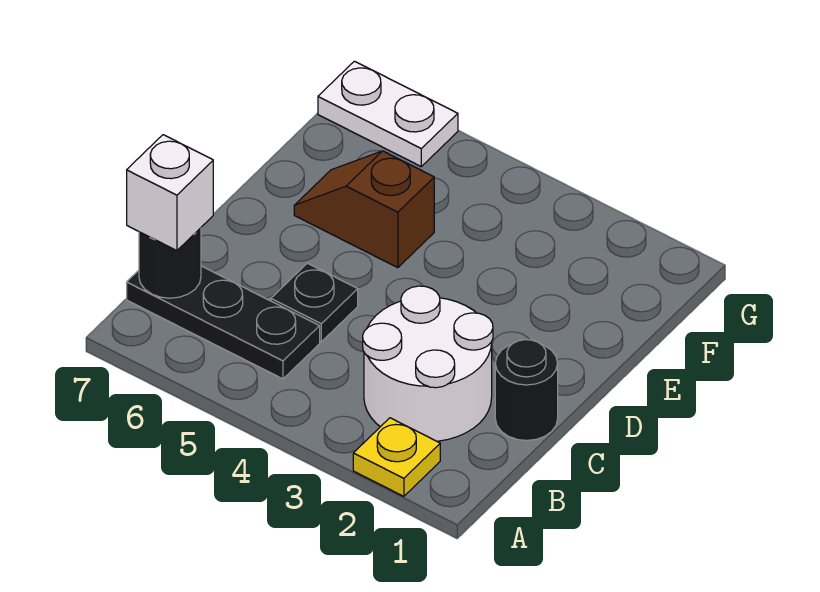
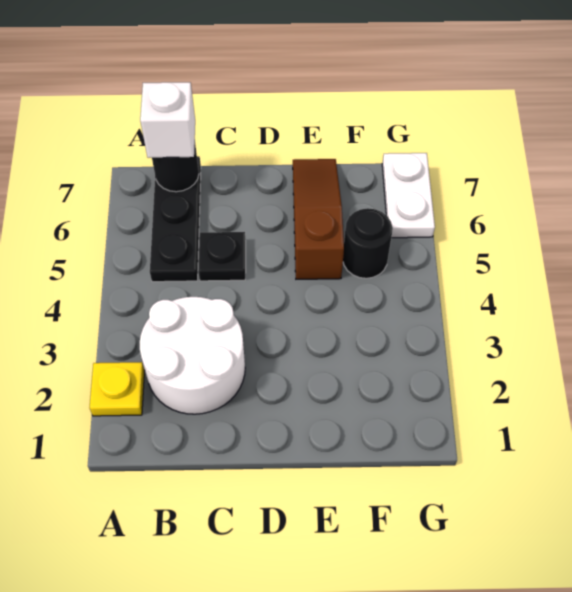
black round brick C1 level 1 -> black round brick F5 level 1
brown slope E5:E6 level 1 top 5 -> brown slope E5:E7 level 1 top 5

